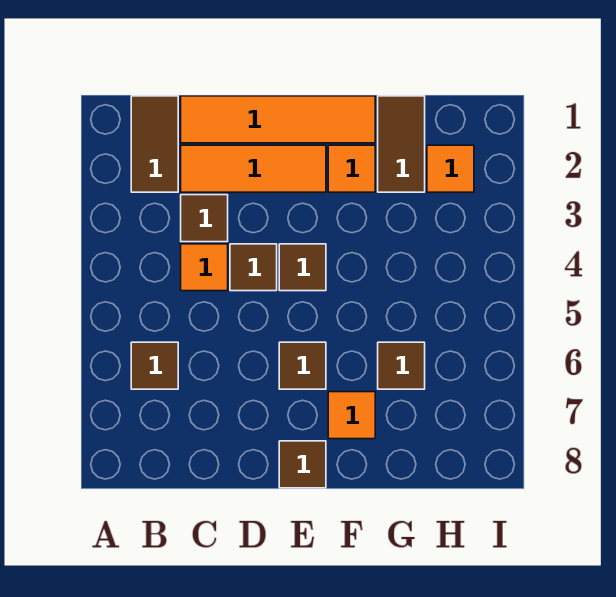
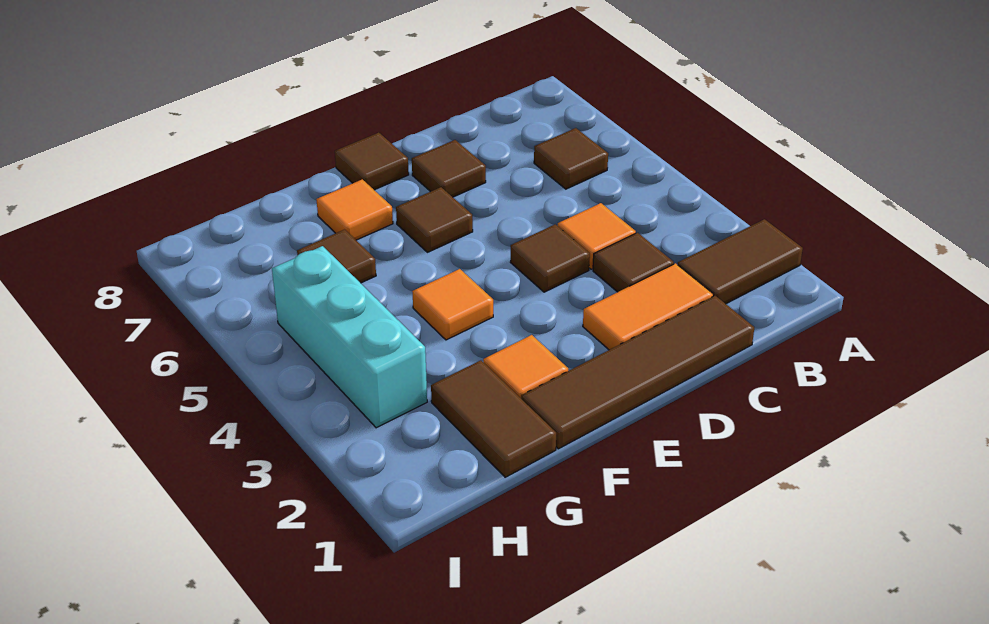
brown tile B1:B2 level 1 -> brown tile A2:B2 level 1
orange tile C1:F1 level 1 -> brown tile C1:F1 level 1
orange tile C2:E2 level 1 -> orange tile C2:D2 level 1
brown tile E4 level 1 -> brown tile D7 level 1
orange tile H2 level 1 -> orange tile F4 level 1
none -> cyan brick H3:H5 level 1

